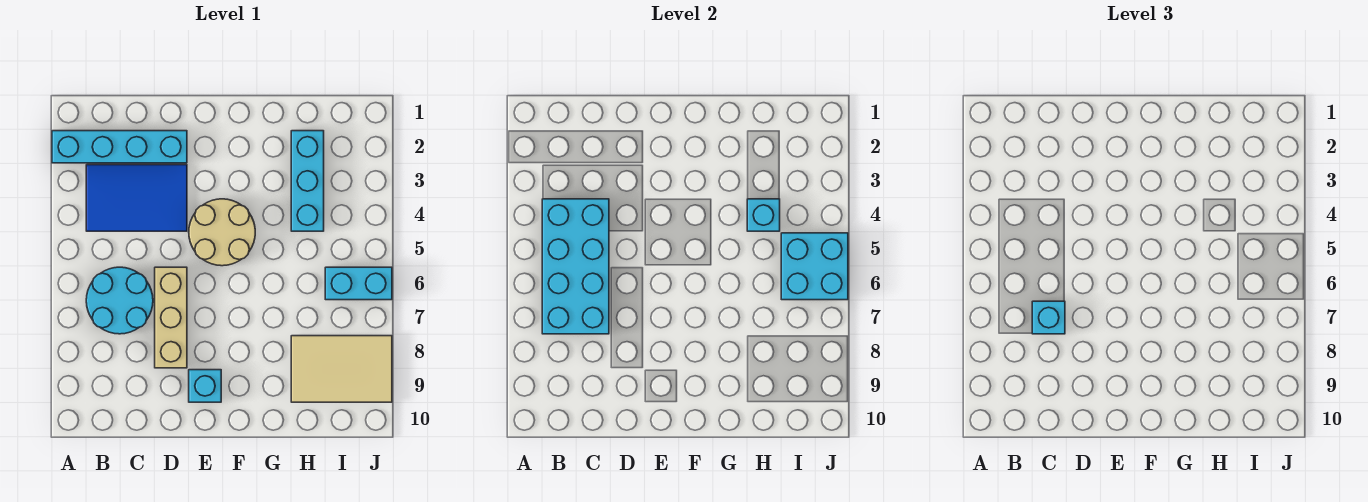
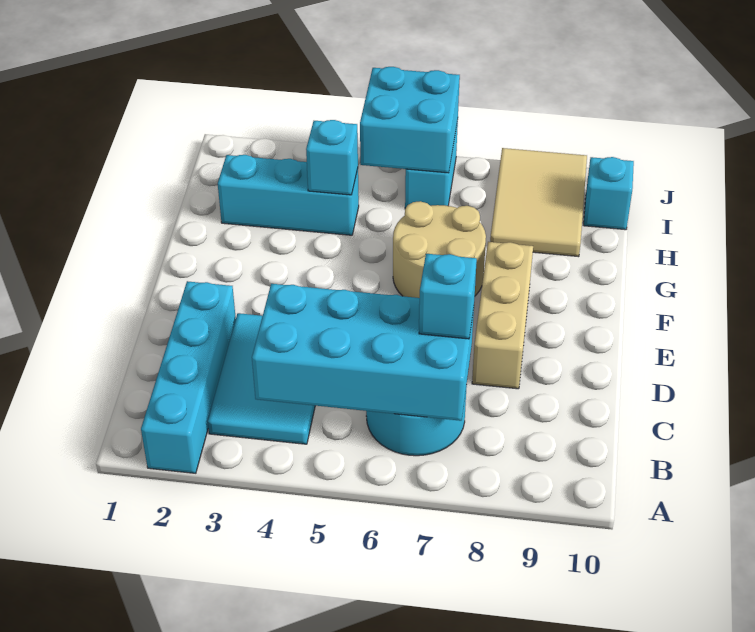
blue tile B3:D4 level 1 -> cyan tile B3:D4 level 1
tan brick D6:D8 level 1 -> tan brick D8:F8 level 1
tan round brick E4:F5 level 1 -> tan round brick F6:G7 level 1
cyan brick E9 level 1 -> cyan brick I10 level 1

